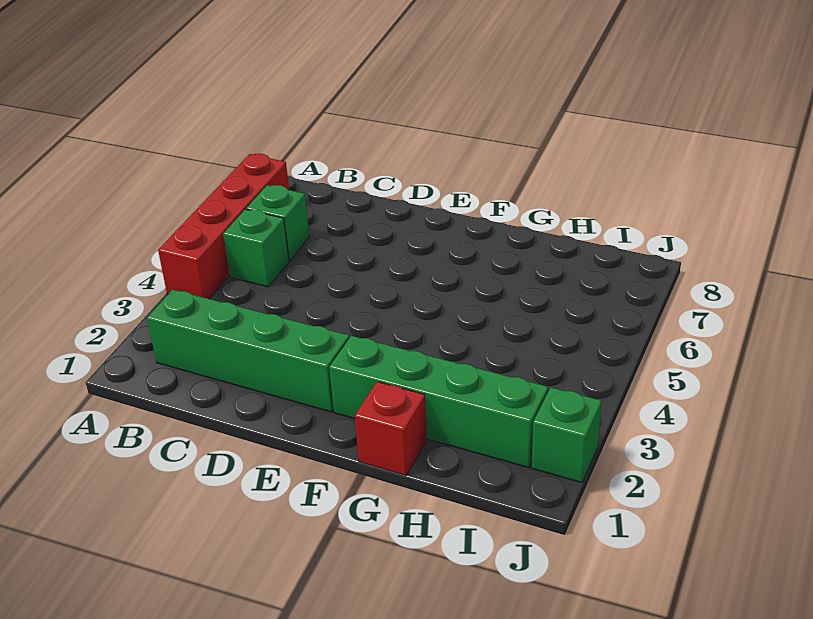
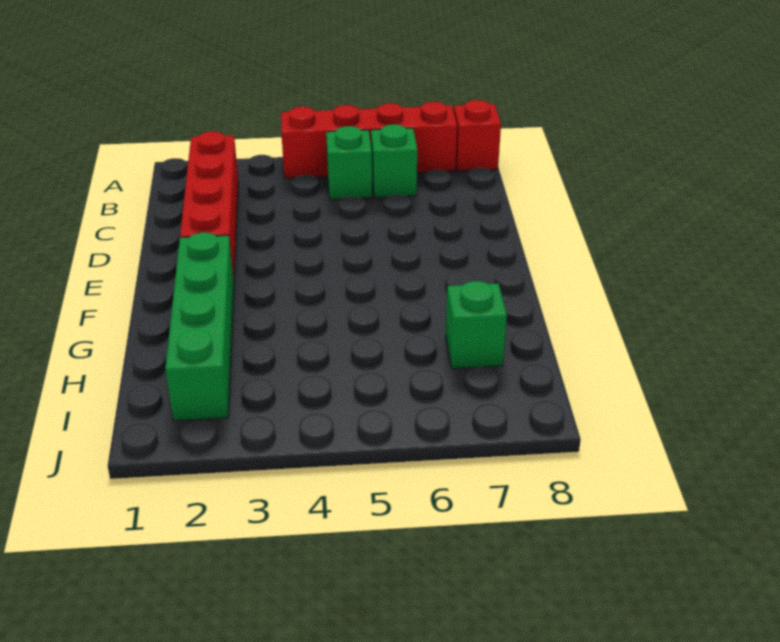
green brick B2:E2 level 1 -> red brick B2:E2 level 1
red brick G1 level 1 -> red brick A8 level 1
green brick J2 level 1 -> green brick H7 level 1

